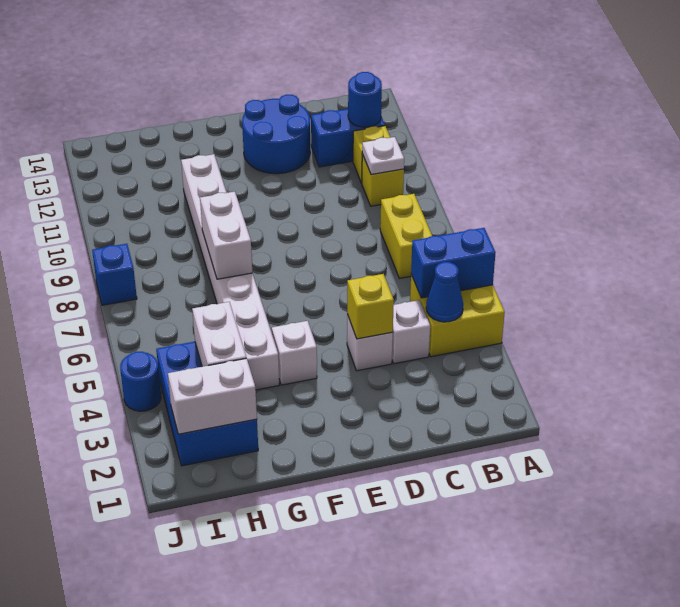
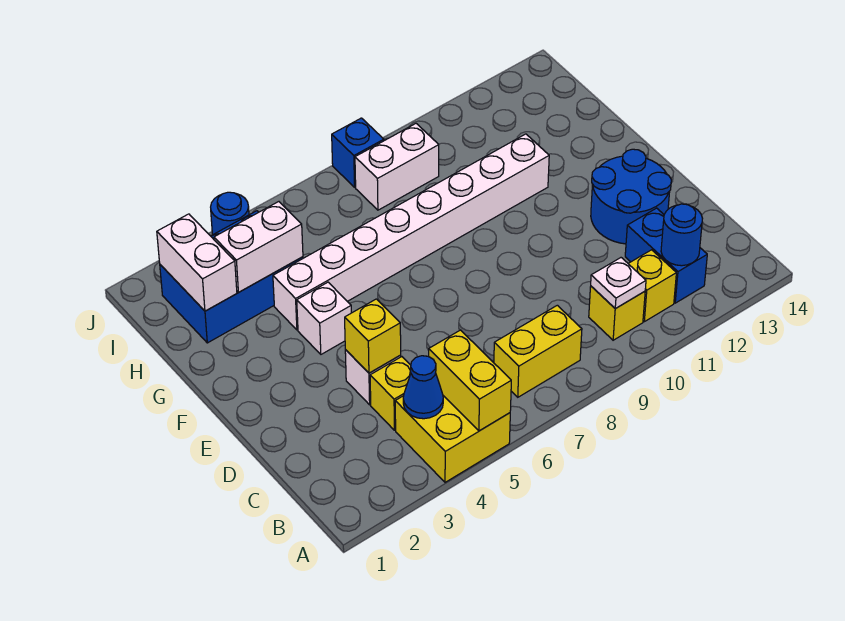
blue brick A5:B5 level 2 -> yellow brick A5:B5 level 2
white brick C4 level 1 -> yellow brick C4 level 1
white brick G7:G8 level 2 -> white brick I8:I9 level 1

